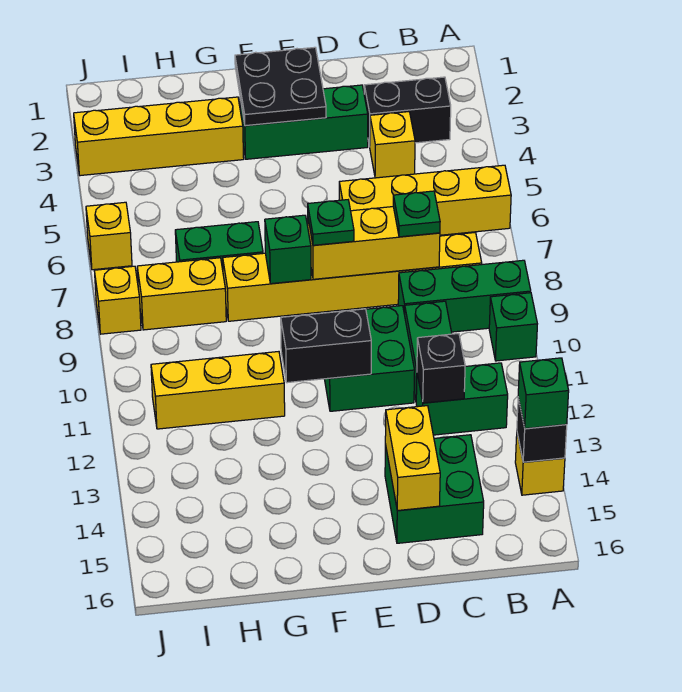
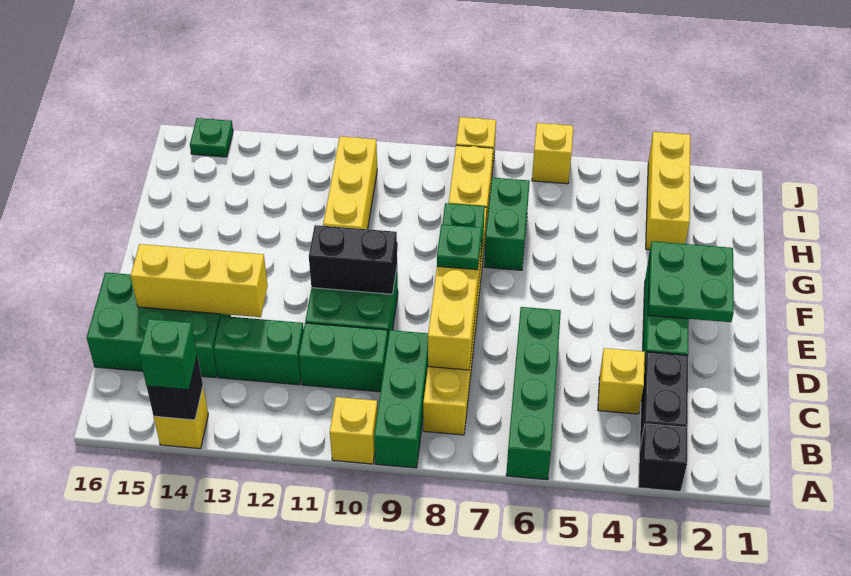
yellow brick A6:D6 level 1 -> green brick A6:D6 level 1
green brick A10 level 1 -> yellow brick A10 level 1
green brick B12:C12 level 1 -> green brick C12:C13 level 1
green plate C8 level 3 -> green plate J15 level 1
black brick C12 level 2 -> black brick A3 level 1
green brick C14:D15 level 1 -> green brick C14:D16 level 1
yellow brick D14:D15 level 2 -> yellow brick D13:D15 level 2
black plate E2:F3 level 2 -> green plate E2:F3 level 2
black brick E11:F11 level 2 -> black brick E10:E11 level 2
yellow brick G3:J3 level 1 -> yellow brick H3:J3 level 1

